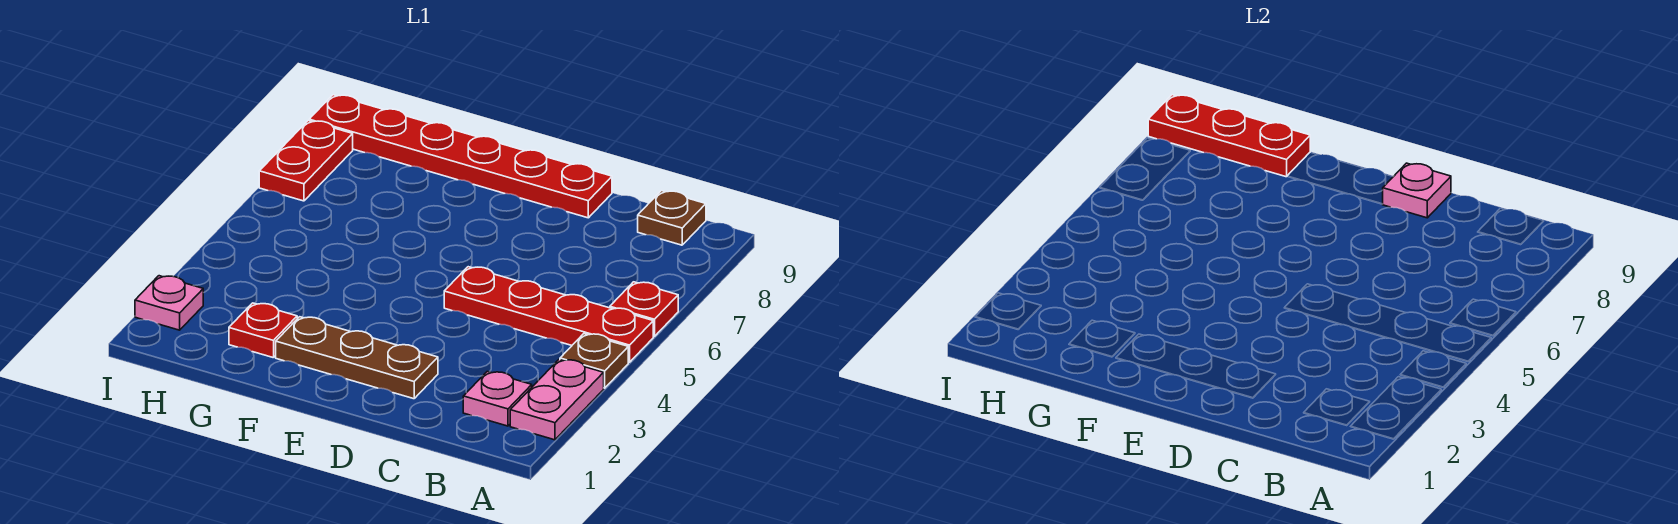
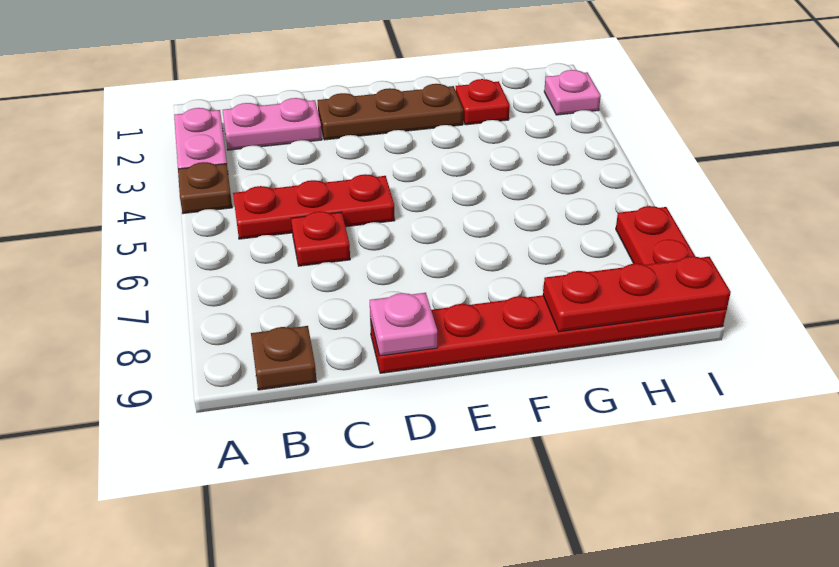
red plate A5:D5 level 1 -> red plate B5:D5 level 1
red plate A6 level 1 -> red plate C6 level 1
pink plate B2 level 1 -> pink plate B2:C2 level 1

